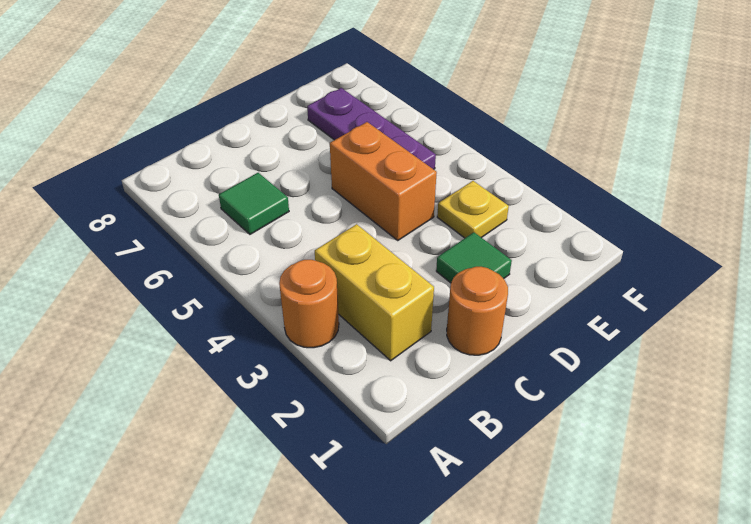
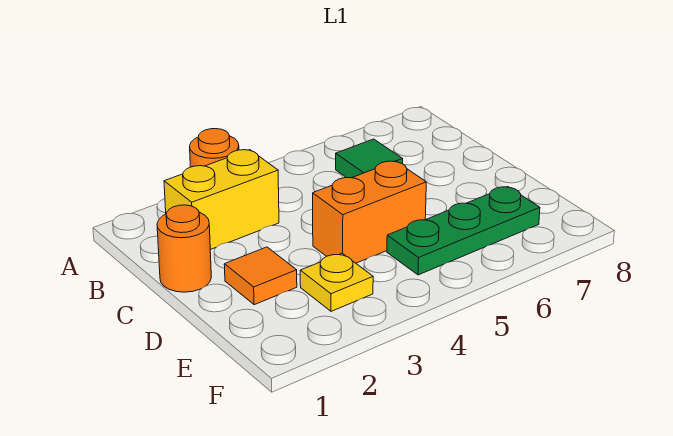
green tile D2 level 1 -> orange tile D2 level 1
purple plate E5:E7 level 1 -> green plate E5:E7 level 1

